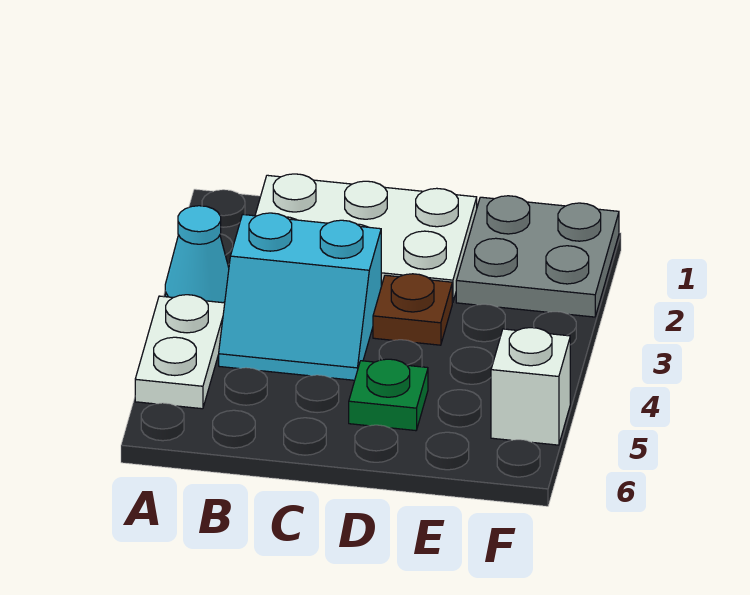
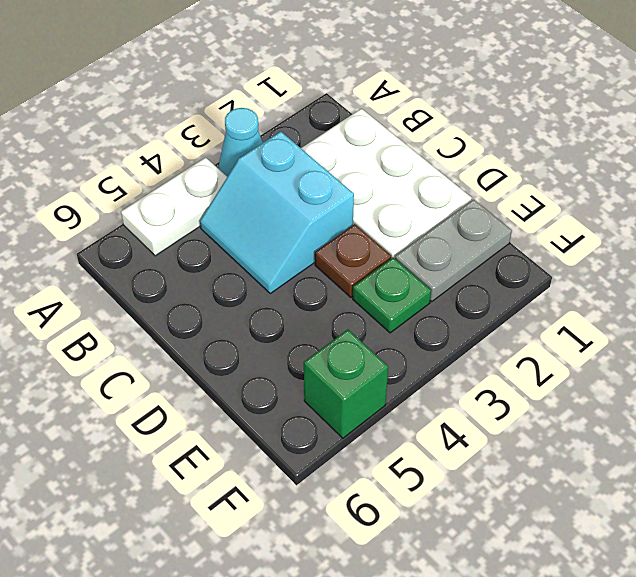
green plate D5 level 1 -> green plate E3 level 1
grey plate E1:F2 level 1 -> grey plate E1:E2 level 1
white brick F5 level 1 -> green brick F5 level 1

